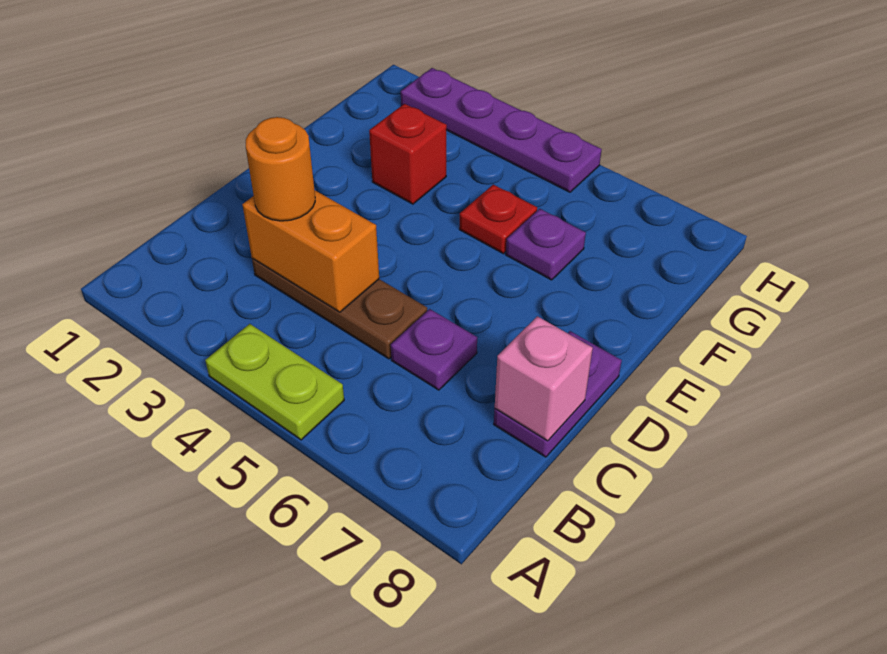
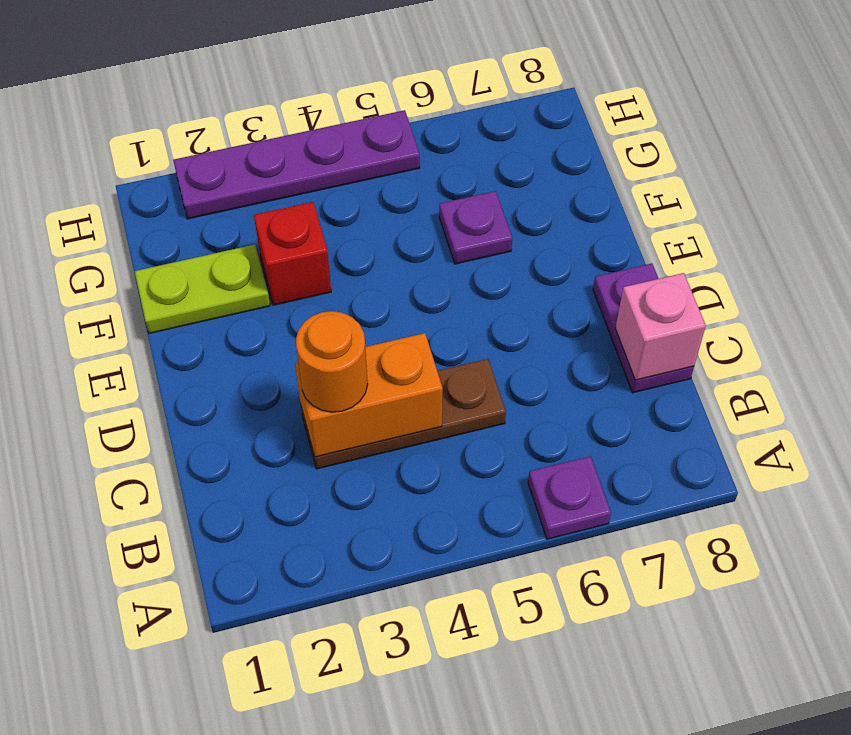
lime plate A4:A5 level 1 -> lime plate F1:F2 level 1
purple plate C6 level 1 -> purple plate A6 level 1
red plate F5 level 1 -> none

